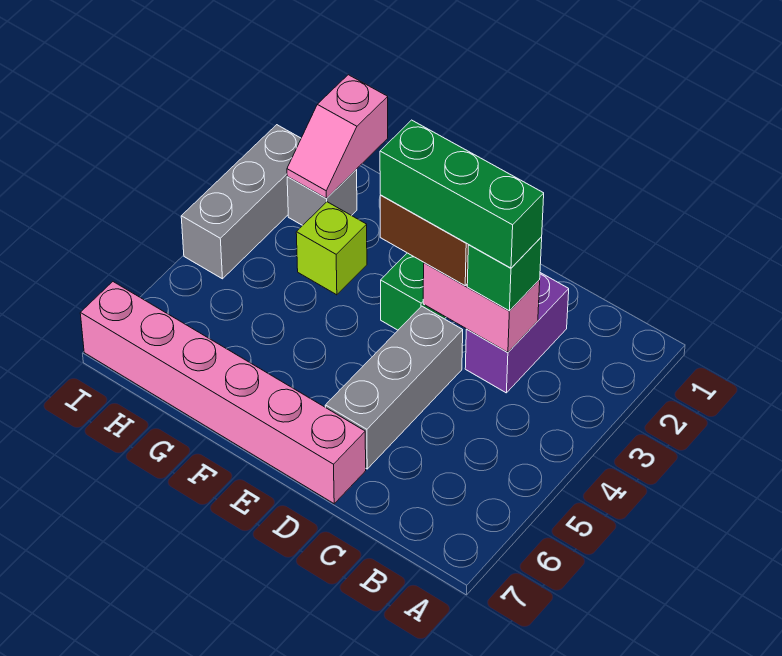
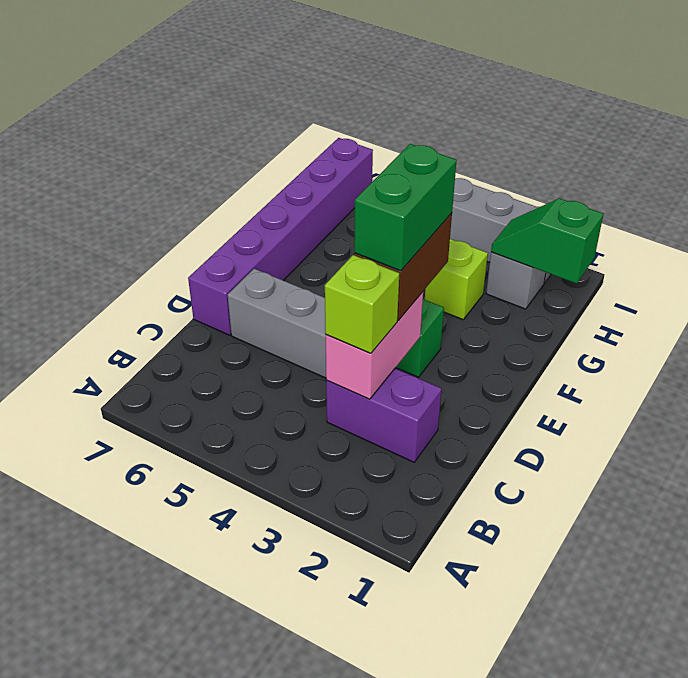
green brick C3 level 3 -> lime brick C3 level 3
green brick C3:E3 level 4 -> green brick D3:E3 level 4
pink brick D7:I7 level 1 -> purple brick D7:I7 level 1
pink slope H1:H2 level 2 top 1 -> green slope H1:H2 level 2 top 1

